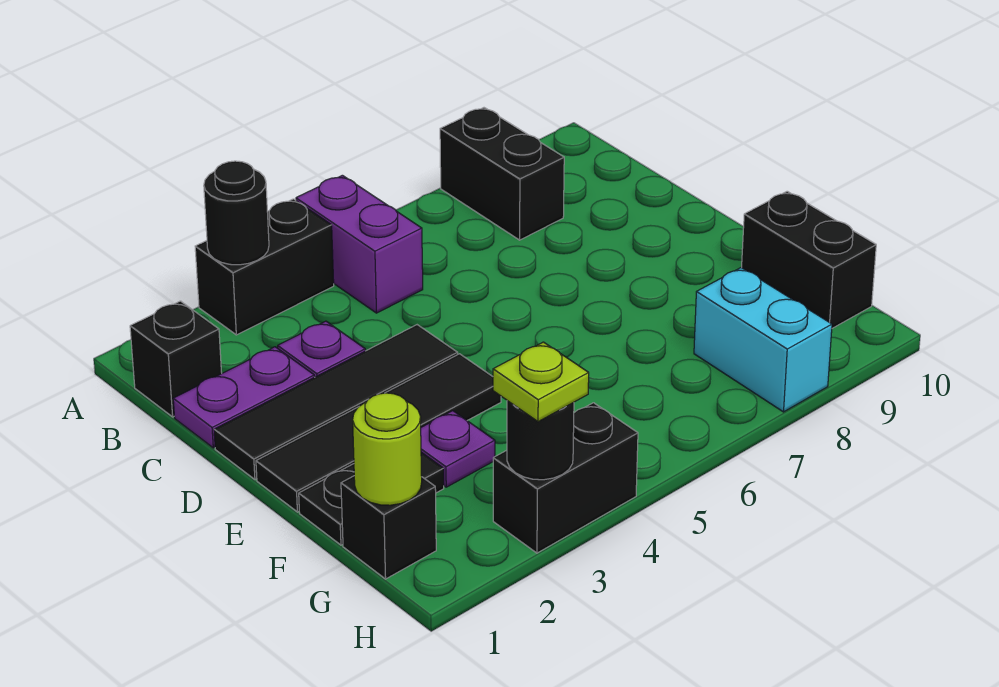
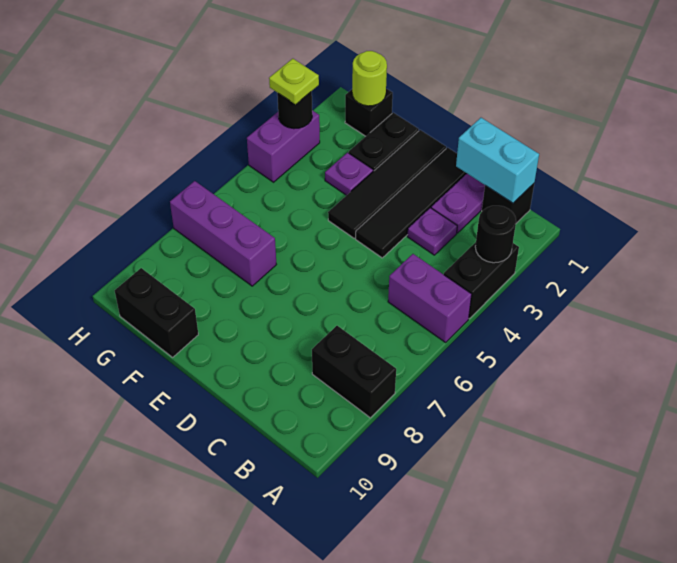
none -> purple brick F7:H7 level 1
cyan brick G8:H8 level 1 -> cyan brick B1:C1 level 2
black brick H3:H4 level 1 -> purple brick H3:H4 level 1

